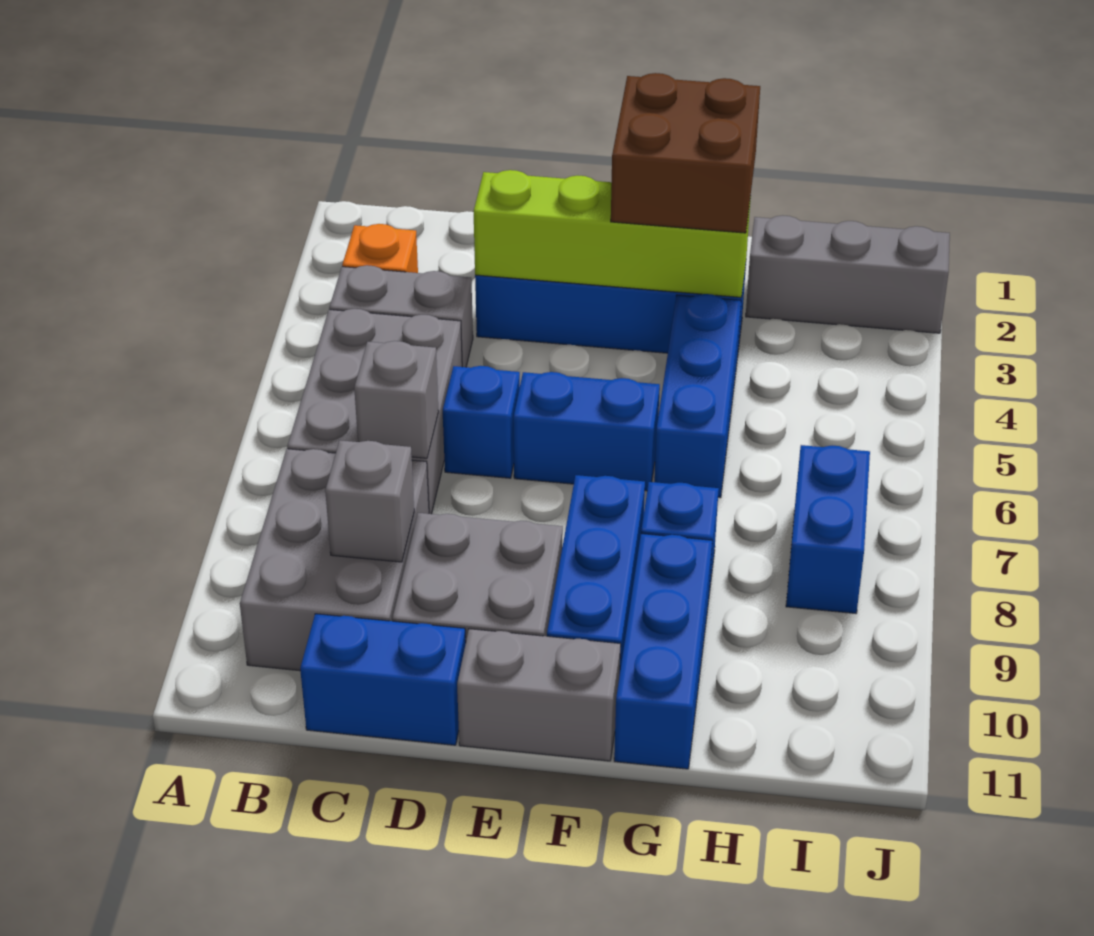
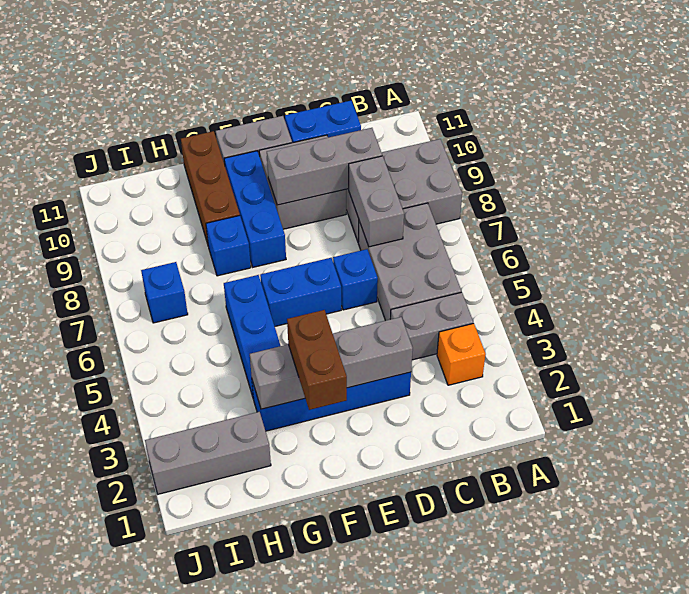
grey brick B8:C10 level 1 -> grey brick A8:C9 level 1
grey brick C7 level 2 -> grey brick C7:C8 level 2
grey brick C9 level 2 -> grey brick C9:E9 level 2
lime brick D3:G3 level 2 -> grey brick D3:G3 level 2
brown brick F2:G3 level 3 -> brown brick F2:F3 level 3
blue brick G9:G11 level 1 -> brown brick G9:G11 level 1
blue brick I7:I8 level 1 -> blue brick I7 level 1

